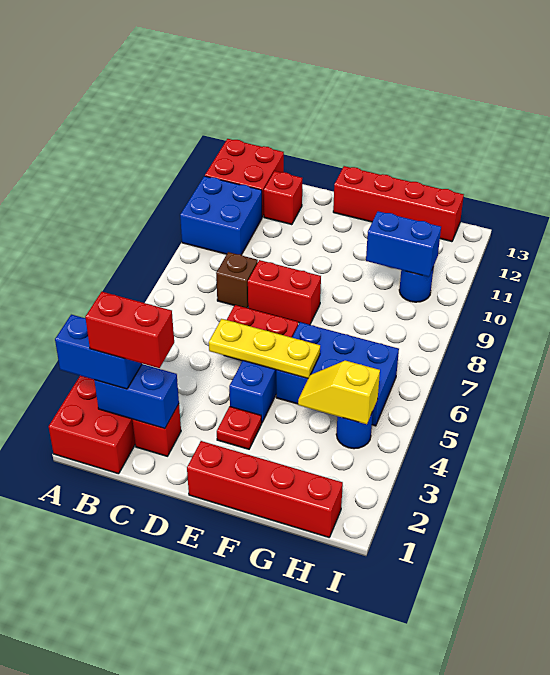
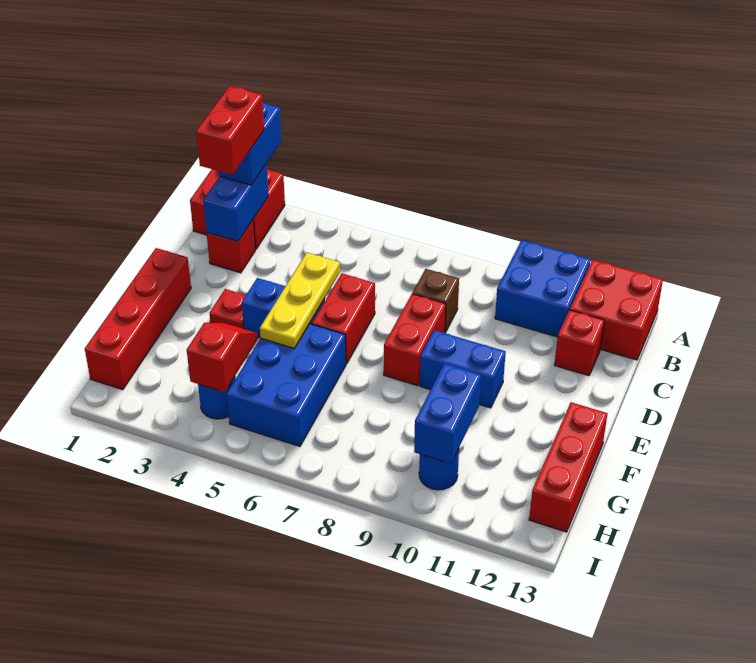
none -> blue brick E9:E10 level 1
red brick E13:H13 level 1 -> red brick F13:H13 level 1
yellow slope G4:H4 level 2 top H -> red slope G4:H4 level 2 top H

